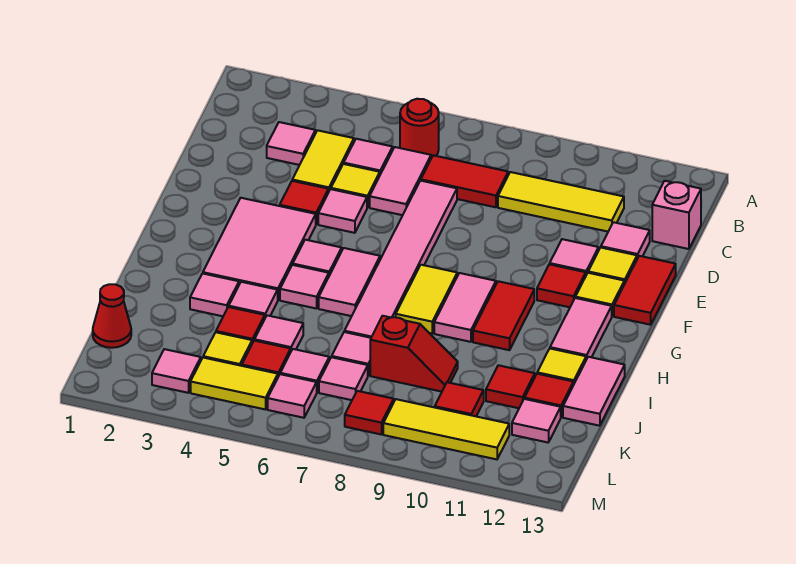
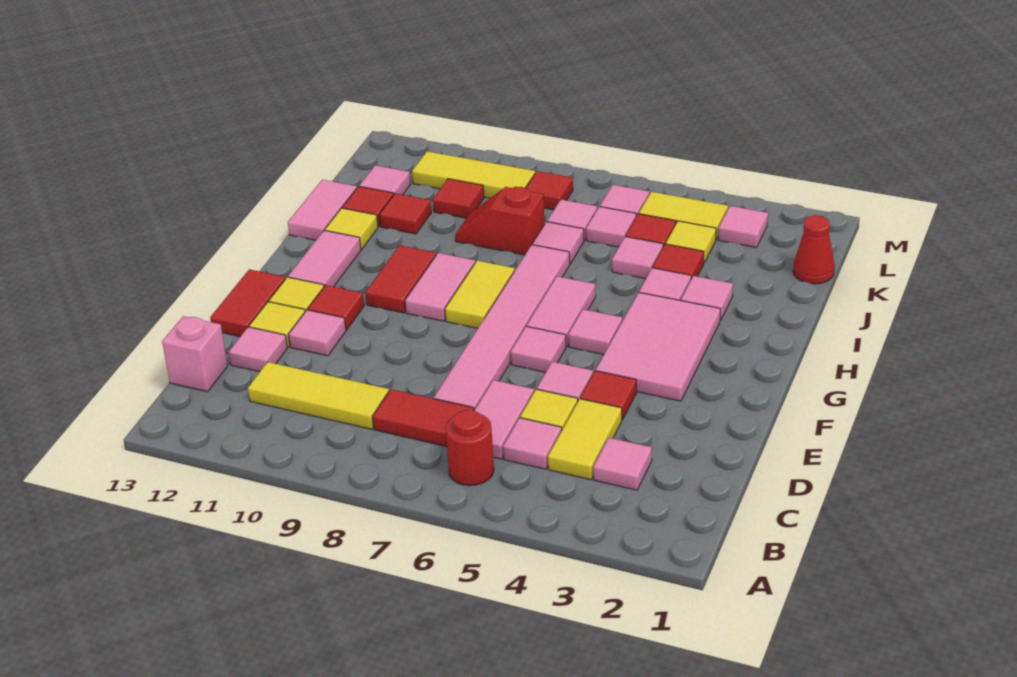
pink tile H5 level 1 -> pink tile F6 level 1

